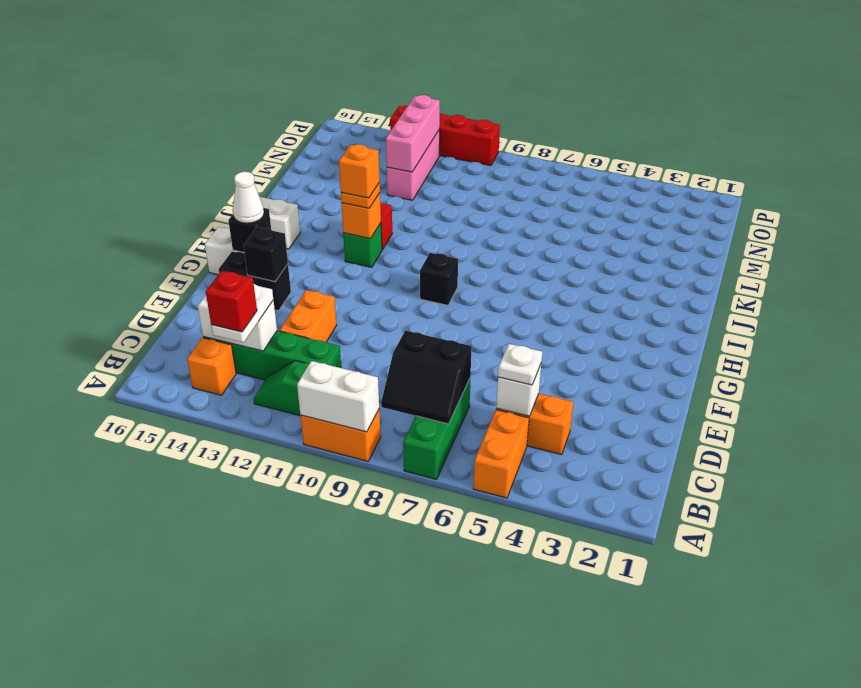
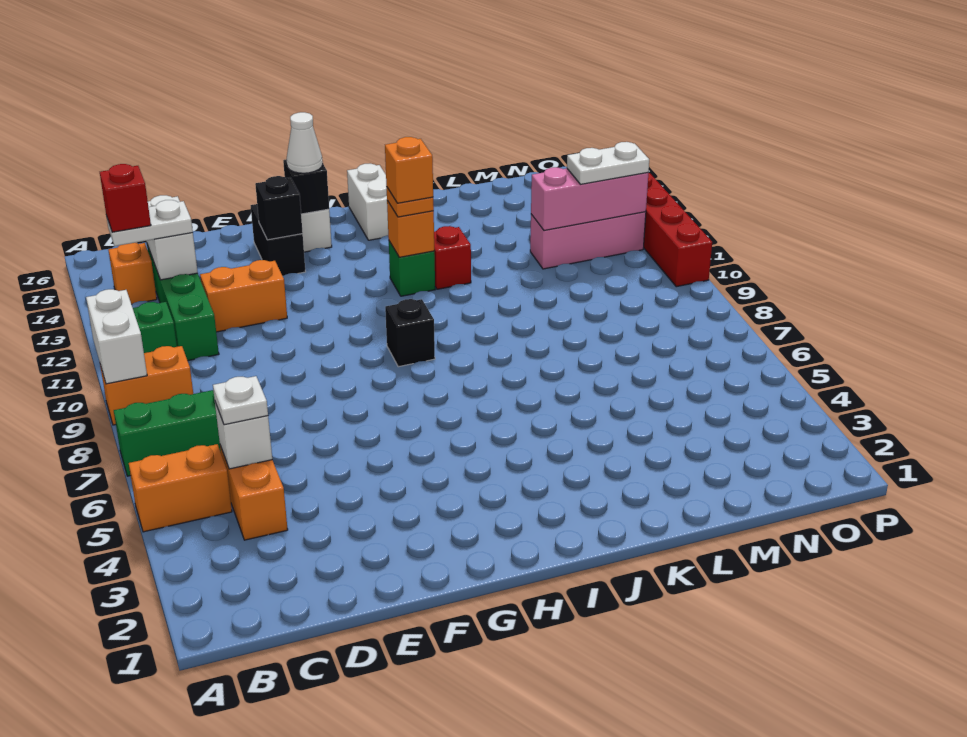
orange brick A9:A10 level 1 -> orange brick A9:B9 level 1
black slope B7:C8 level 2 top C -> none
none -> white plate N12:O12 level 3

